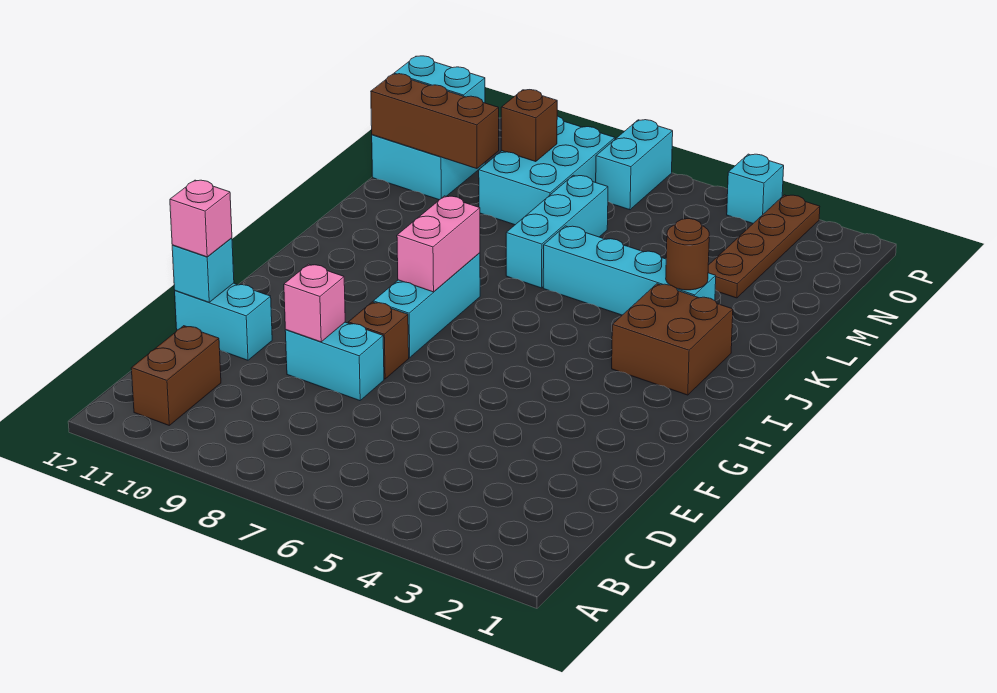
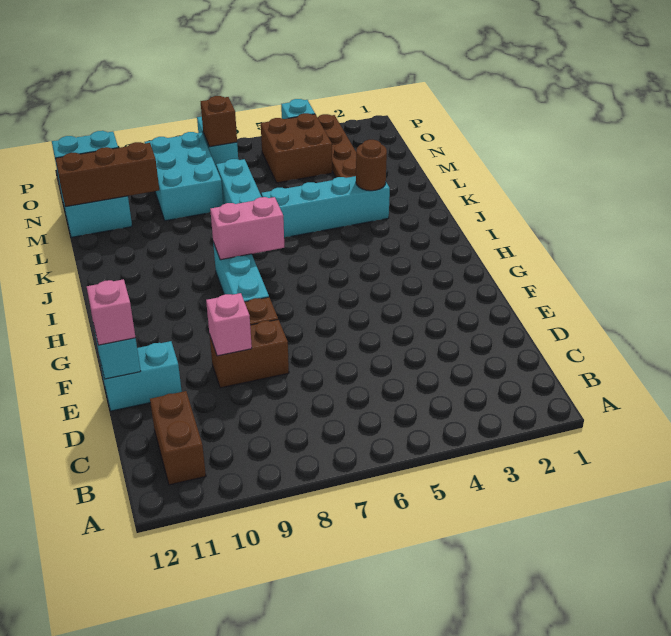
cyan brick E8:E9 level 1 -> brown brick E8:E9 level 1
pink brick H8:I8 level 2 -> pink brick I7:I8 level 2
brown brick I2:J3 level 1 -> brown brick N4:O5 level 1
brown brick N9 level 2 -> brown brick O7 level 2

